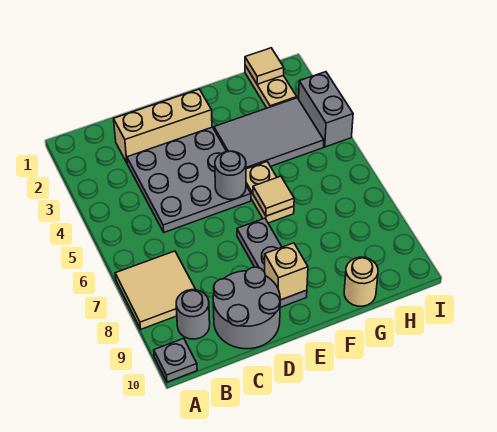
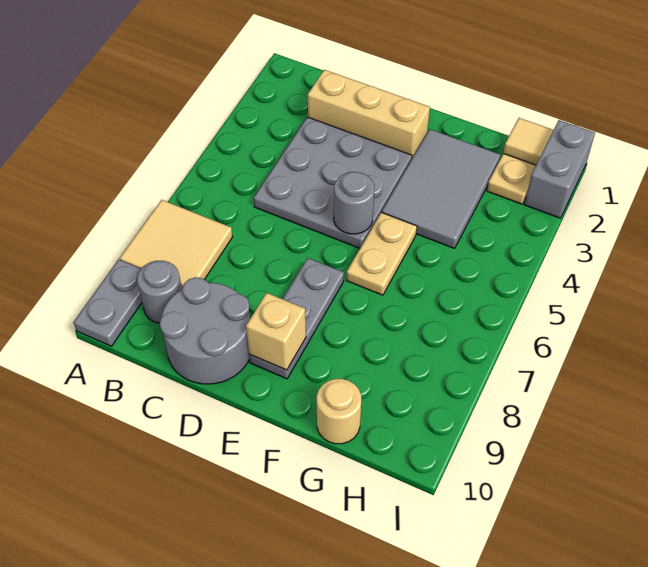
grey plate A10 level 1 -> grey plate A9:A10 level 1
grey tile F3:H4 level 1 -> grey tile F2:G4 level 1
tan tile F6 level 2 -> none
grey brick I3:I4 level 1 -> grey brick I1:I2 level 1

